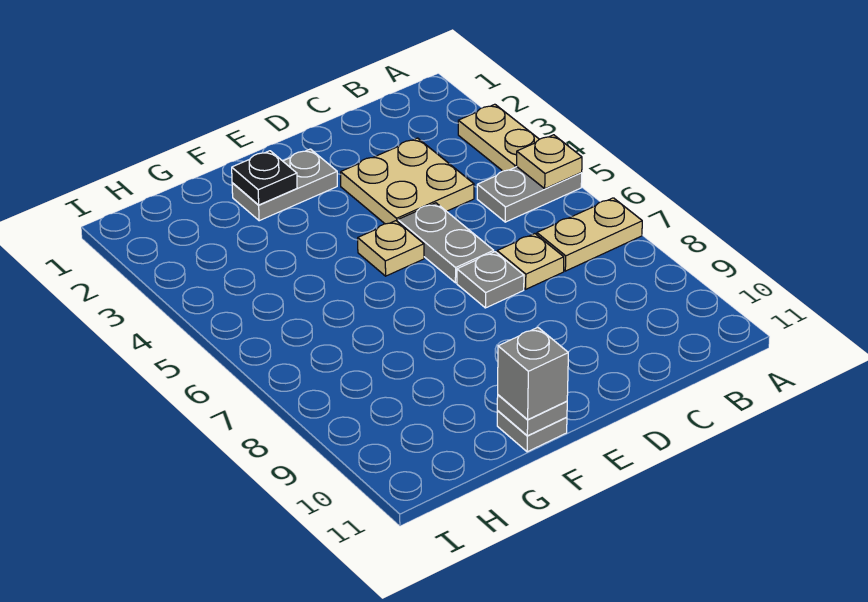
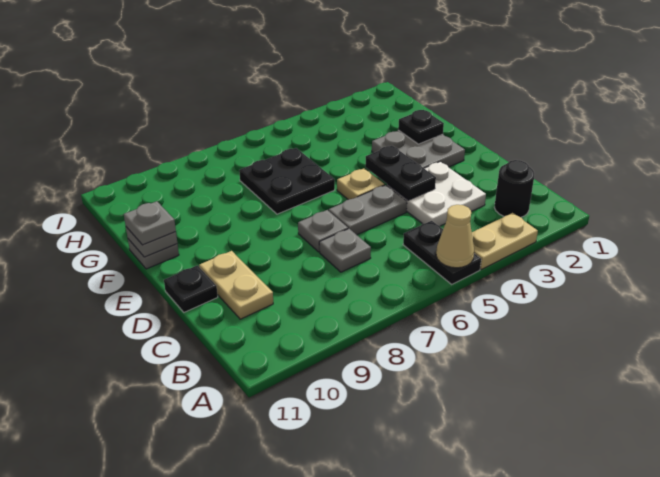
grey plate A5:B5 level 1 -> black plate A5:B5 level 1
tan plate A5 level 2 -> tan cone A5 level 2
tan plate A7:B7 level 1 -> tan plate C10:D10 level 1
none -> black round brick B2 level 1
tan plate C3:D4 level 1 -> white plate C3:D4 level 1
tan plate C7 level 1 -> grey plate C7 level 1
none -> black plate D4:E4 level 2
none -> black plate D11 level 1
grey plate E2:F2 level 1 -> grey plate E2:F3 level 1
none -> black plate F6:G7 level 1
grey brick F11 level 3 -> grey plate F11 level 3

